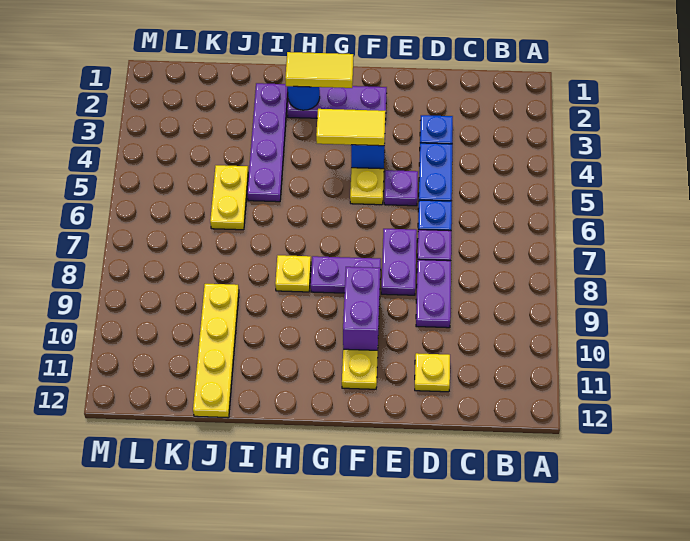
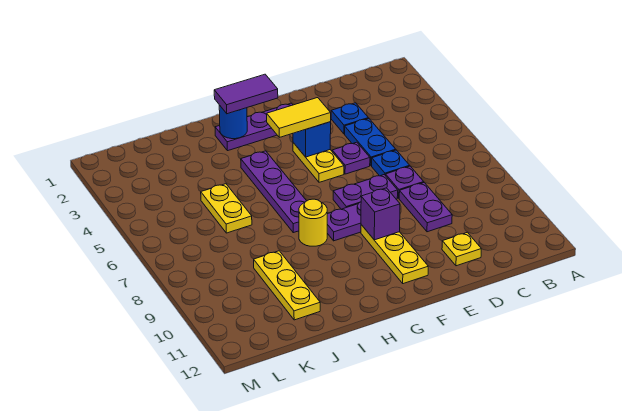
purple plate E7:E8 level 1 -> purple plate E7:F7 level 1
purple brick F9:F10 level 2 -> purple brick F9 level 2
yellow tile G2:H2 level 3 -> purple tile G2:H2 level 3
yellow plate H8 level 1 -> yellow round brick H8 level 1
purple plate I2:I5 level 1 -> purple plate H4:H7 level 1
yellow plate J9:J12 level 1 -> yellow plate J9:J11 level 1

